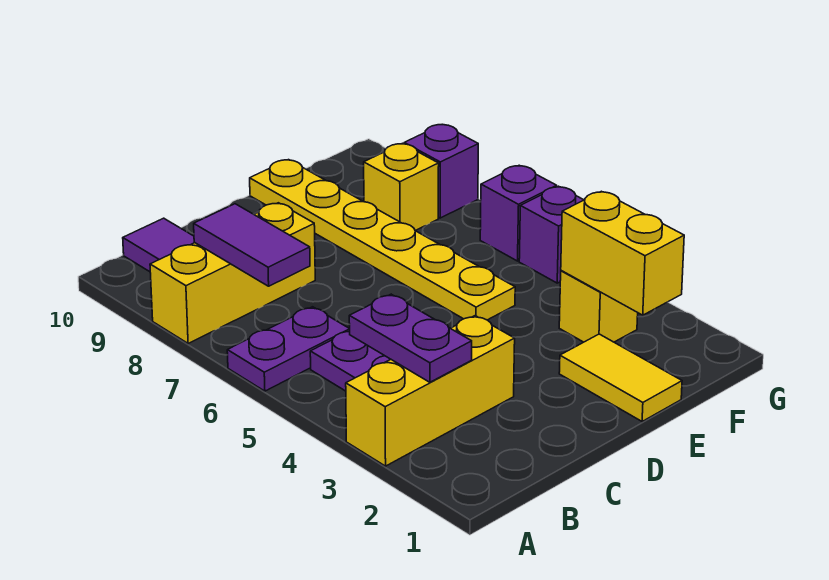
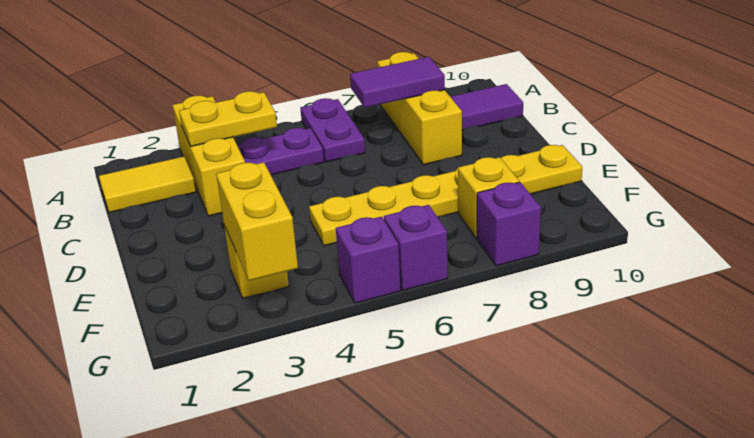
purple plate B3:B4 level 2 -> yellow plate B3:B4 level 2
yellow tile E1:E2 level 1 -> yellow tile B1:B2 level 1
yellow brick F2:F3 level 2 -> yellow brick F3:G3 level 2

